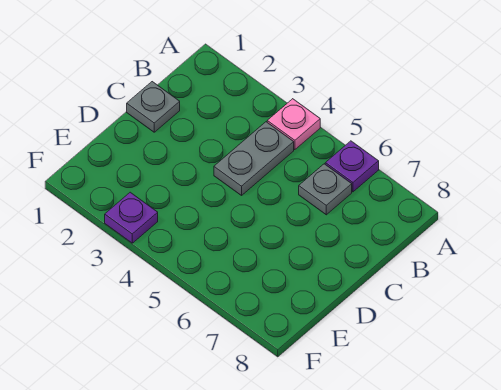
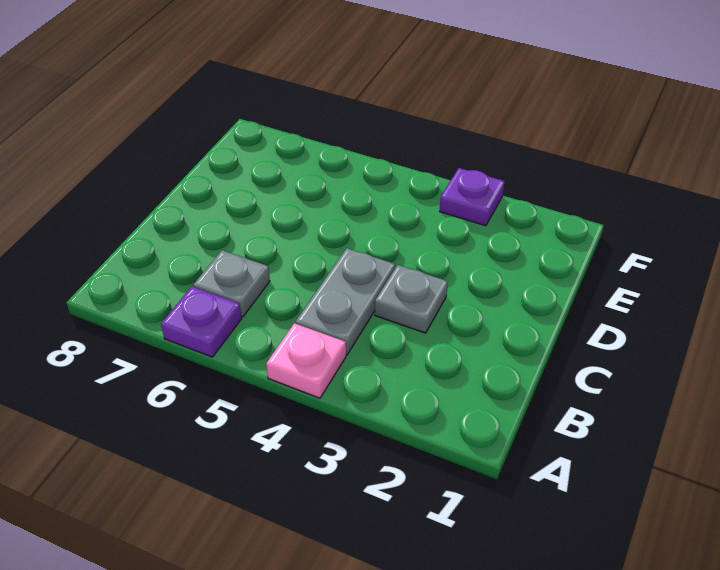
grey plate C1 level 1 -> grey plate C3 level 1

